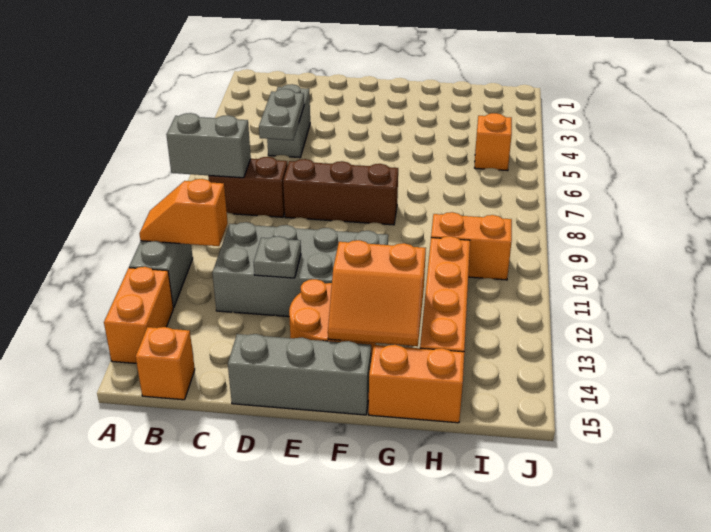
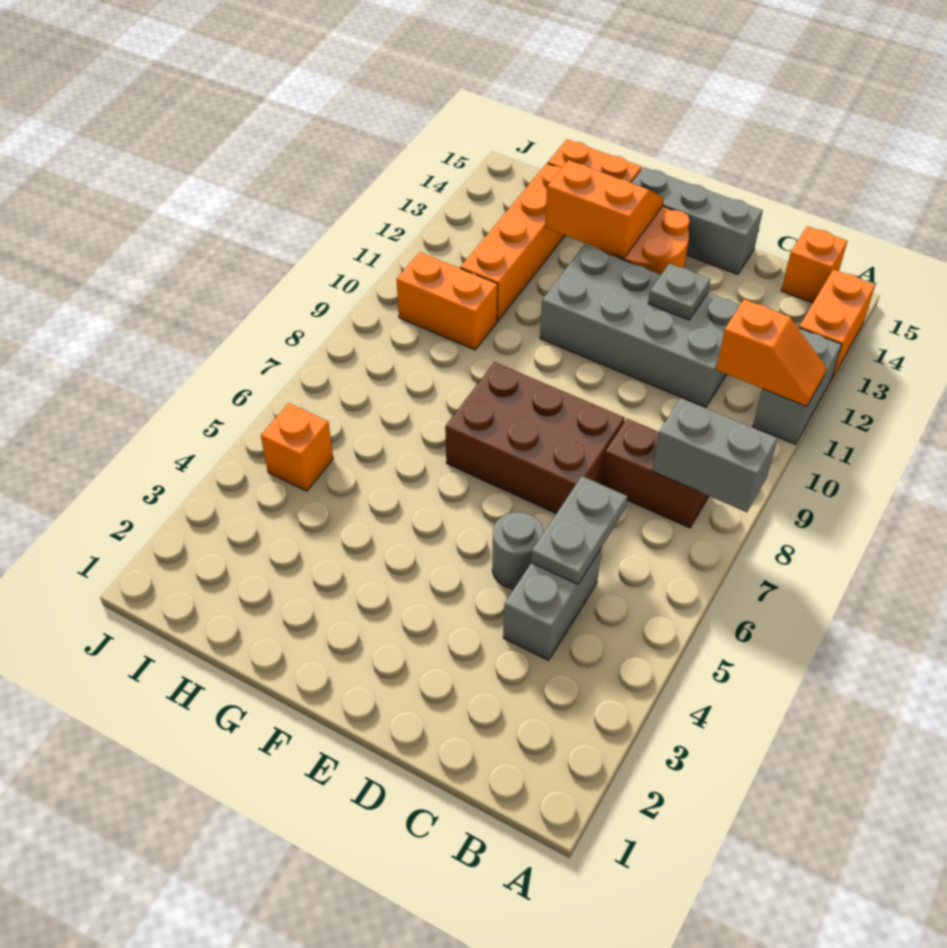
none -> grey round brick D5 level 1
brown brick D8:F8 level 1 -> brown brick D7:F8 level 1

